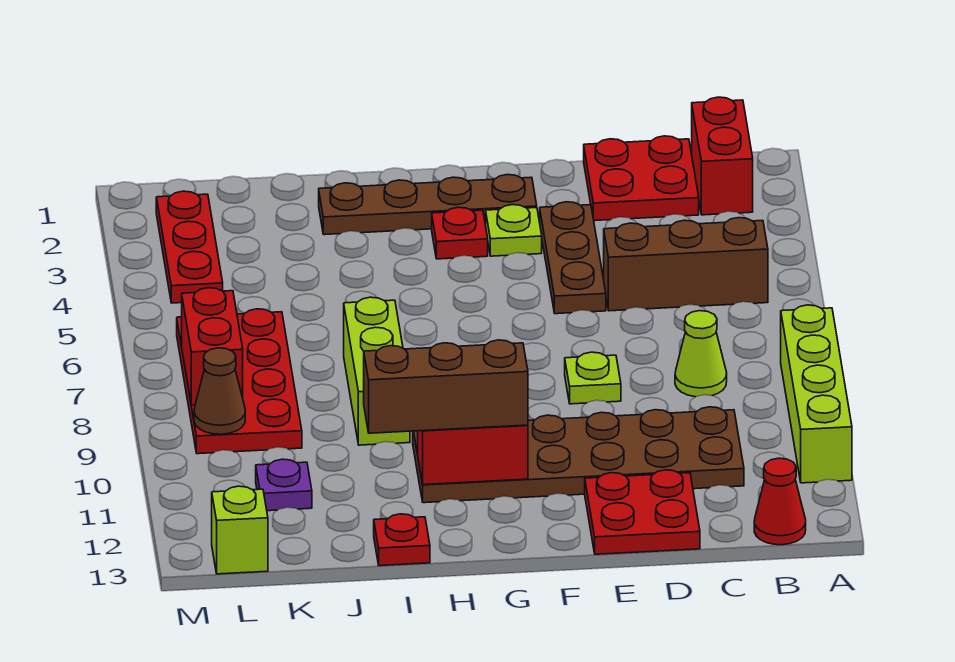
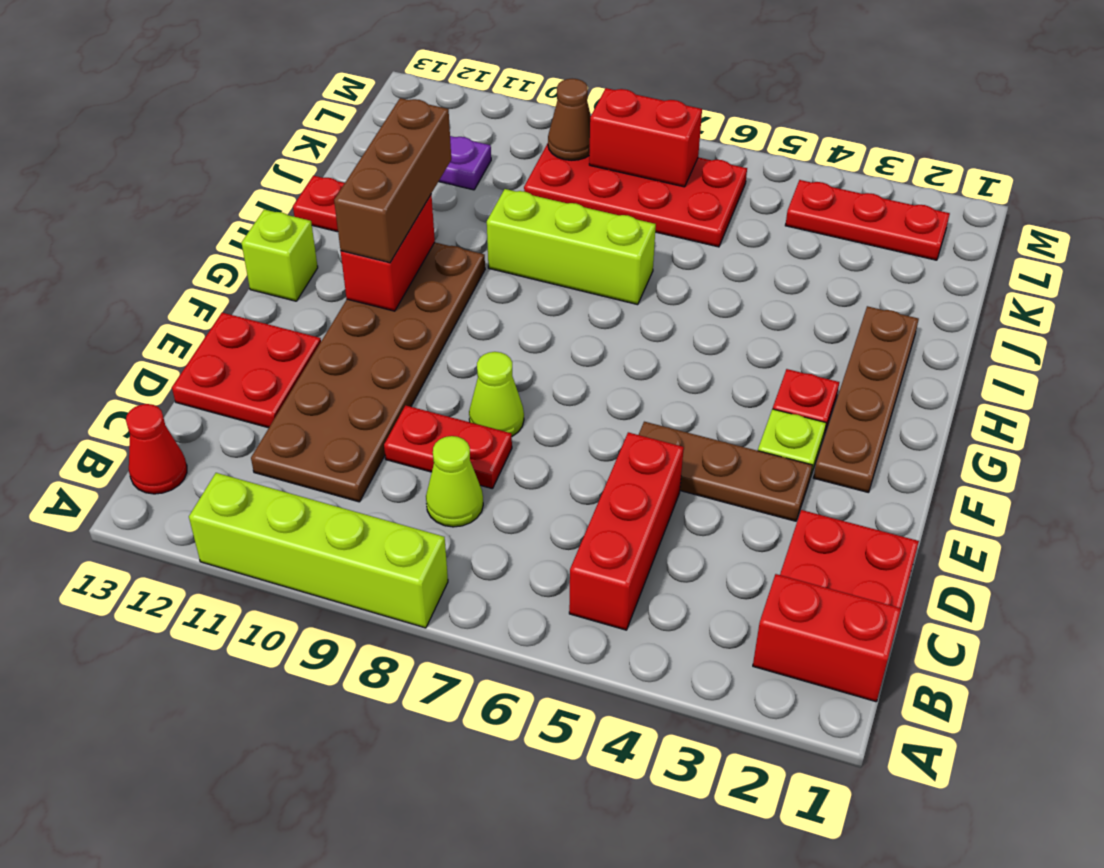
brown brick B5:D5 level 1 -> red brick B5:D5 level 1
none -> red plate D8:D9 level 1
lime plate E8 level 1 -> lime cone E8 level 1
lime brick L13 level 1 -> lime brick G13 level 1

